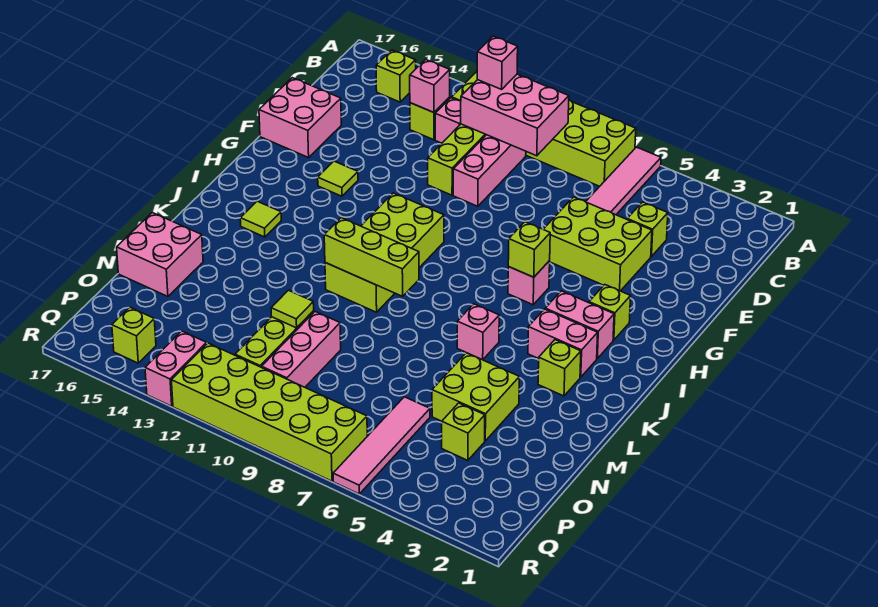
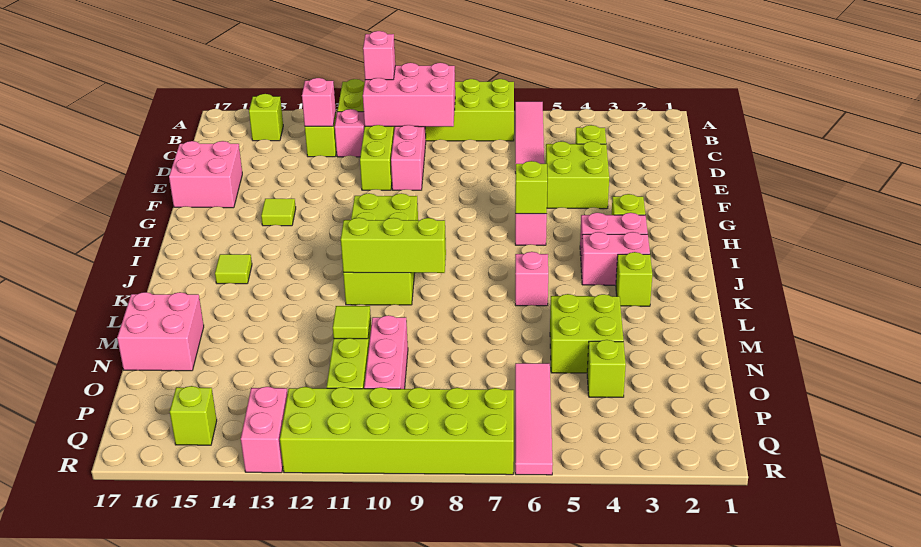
lime brick E4:F6 level 1 -> lime brick E4:F5 level 1

